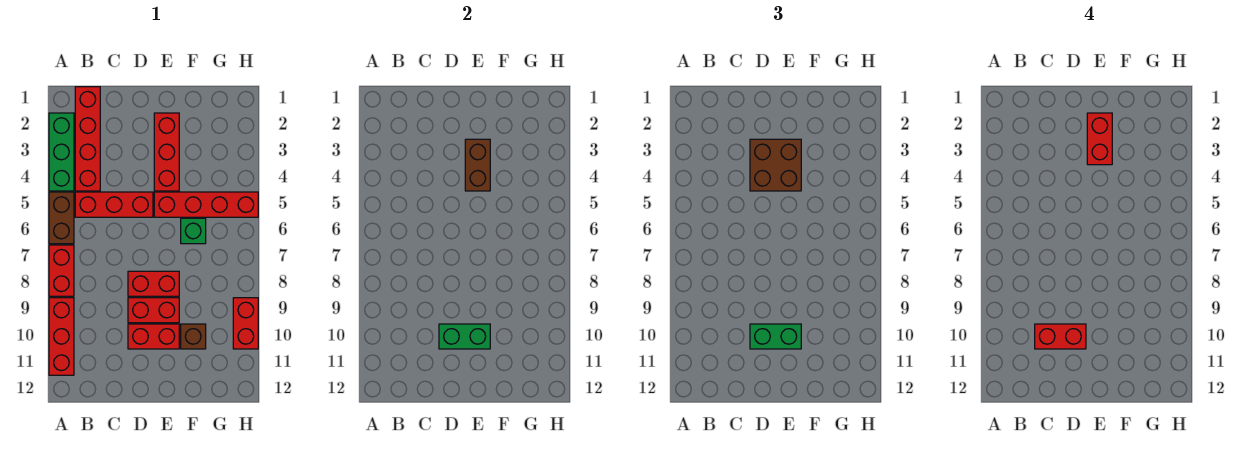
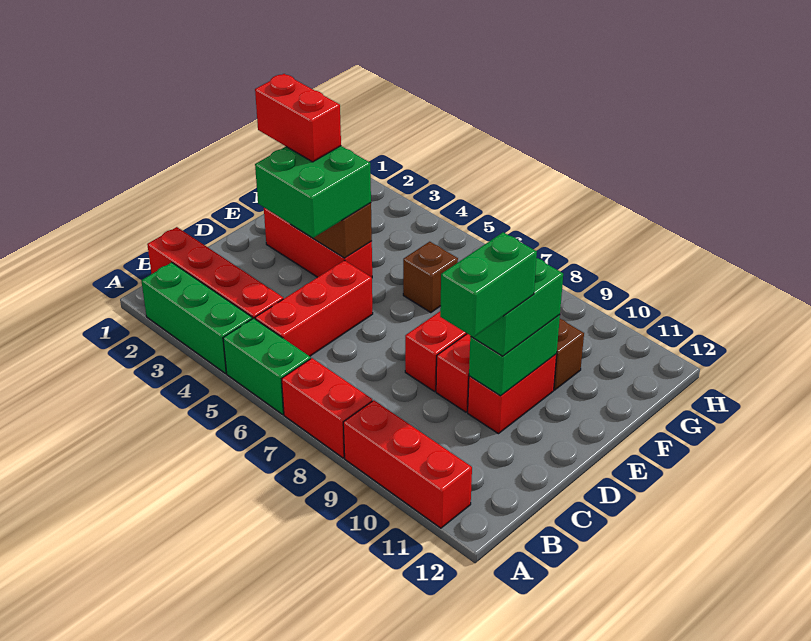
brown brick A5:A6 level 1 -> green brick A5:A6 level 1
red brick C10:D10 level 4 -> green brick C10:D10 level 4
brown brick D3:E4 level 3 -> green brick D3:E4 level 3
red brick E5:H5 level 1 -> none
green brick F6 level 1 -> brown brick F6 level 1
red brick H9:H10 level 1 -> none

